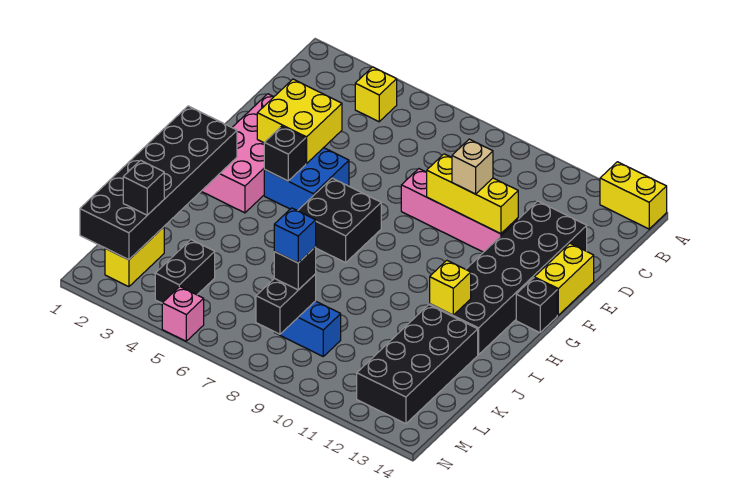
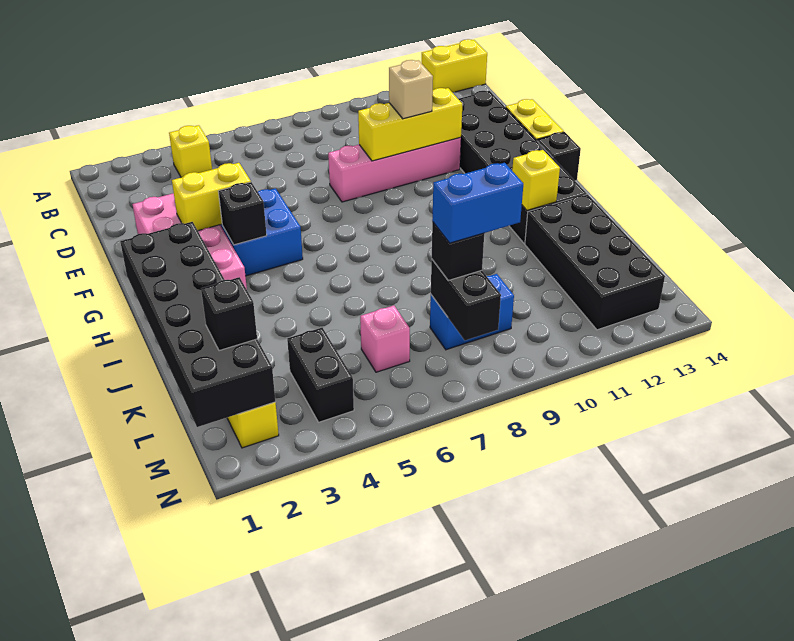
yellow brick E3:F4 level 2 -> yellow brick F3:F4 level 2
black brick G6:H7 level 1 -> none
blue brick L8 level 4 -> blue brick L8:L9 level 4
pink brick N5 level 1 -> pink brick L6 level 1

